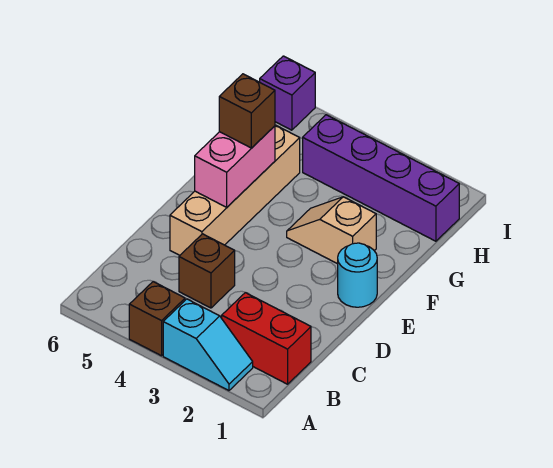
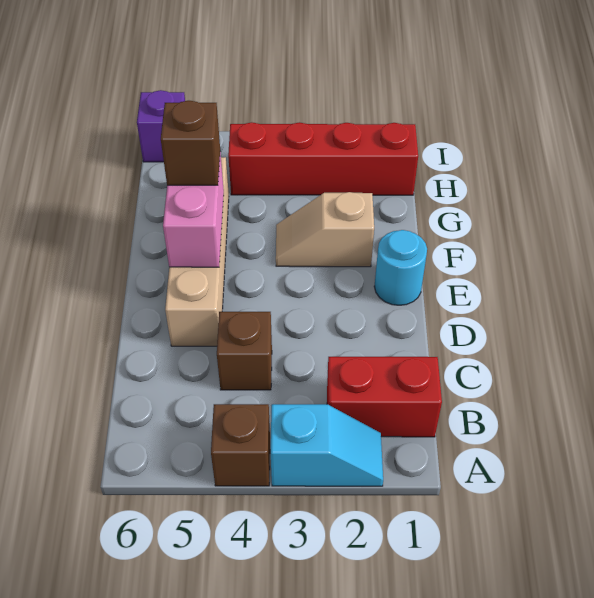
purple brick H1:H4 level 1 -> red brick H1:H4 level 1

